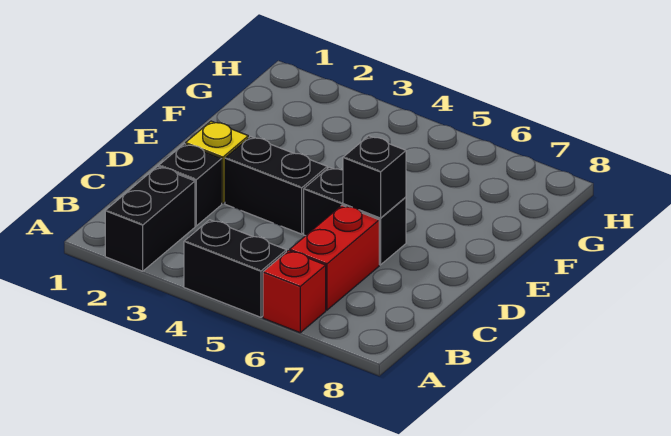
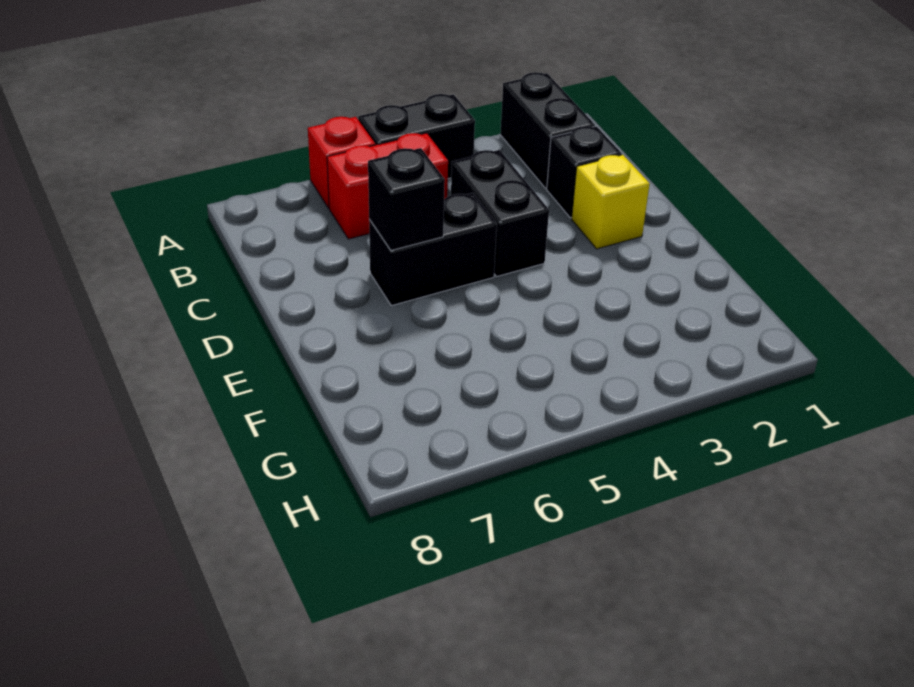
red brick B6:C6 level 1 -> red brick B5:B6 level 1
black brick D3:D4 level 1 -> black brick C4:D4 level 1

